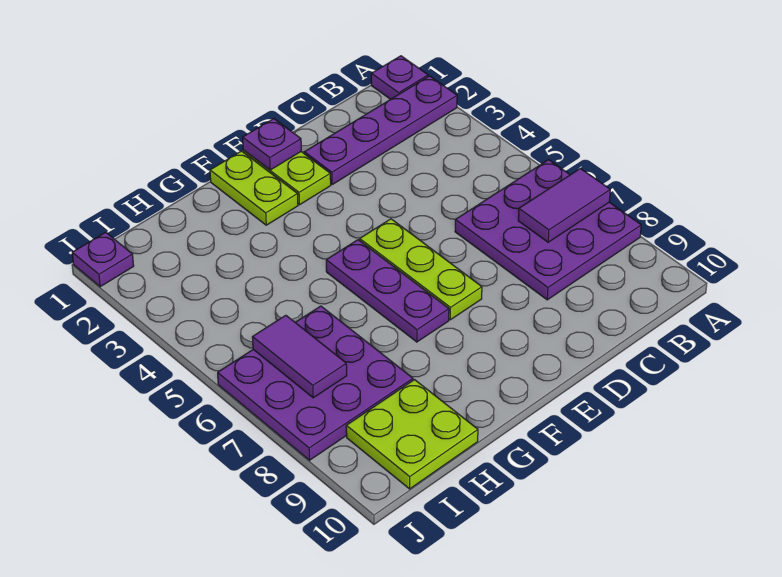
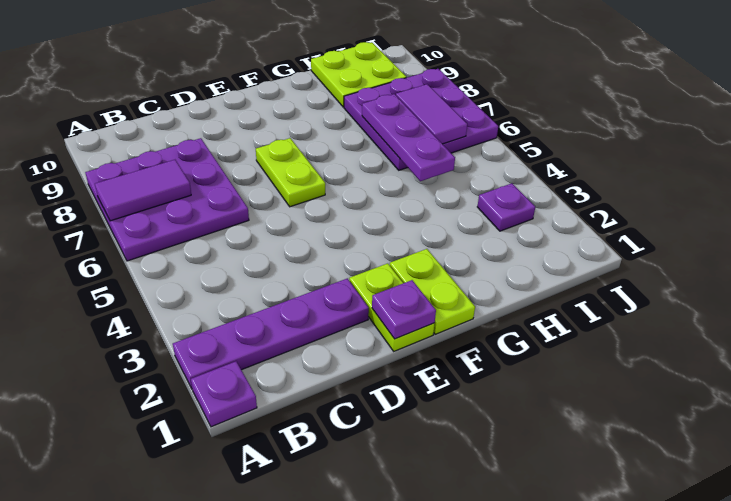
lime plate E5:E7 level 1 -> lime plate E6:E7 level 1
purple plate F5:F7 level 1 -> purple plate H5:H7 level 2
purple plate J1 level 1 -> purple plate I3 level 1

